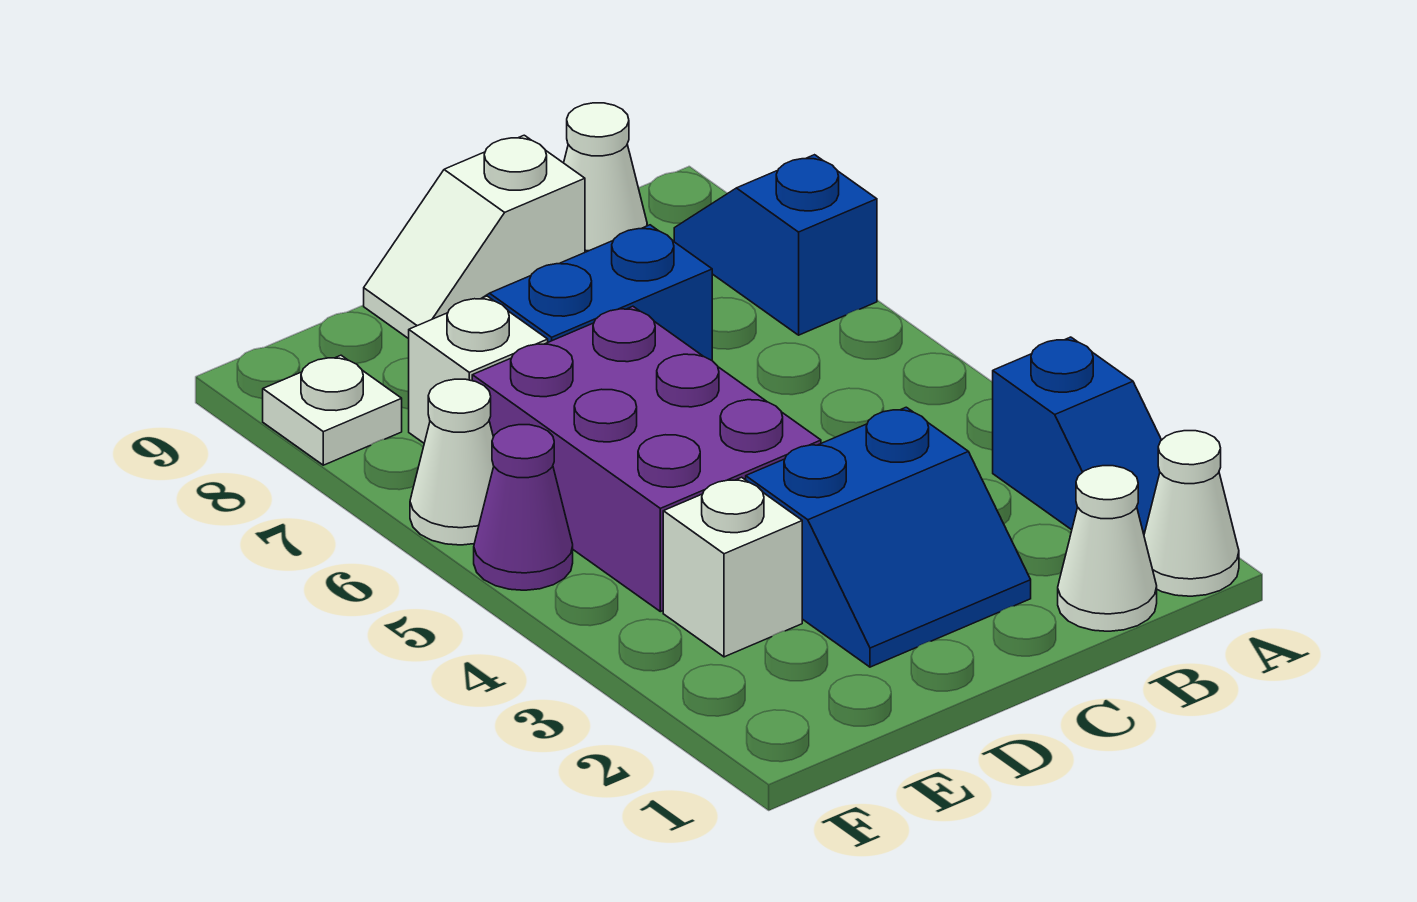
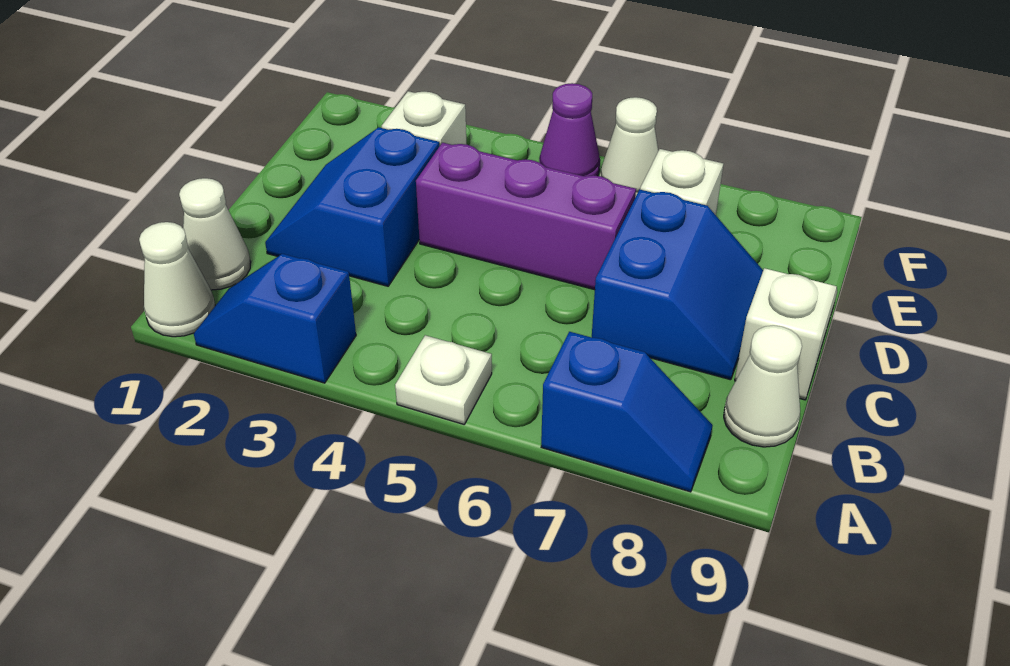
purple brick D4:E6 level 1 -> purple brick D4:D6 level 1
white plate F8 level 1 -> white plate A5 level 1

